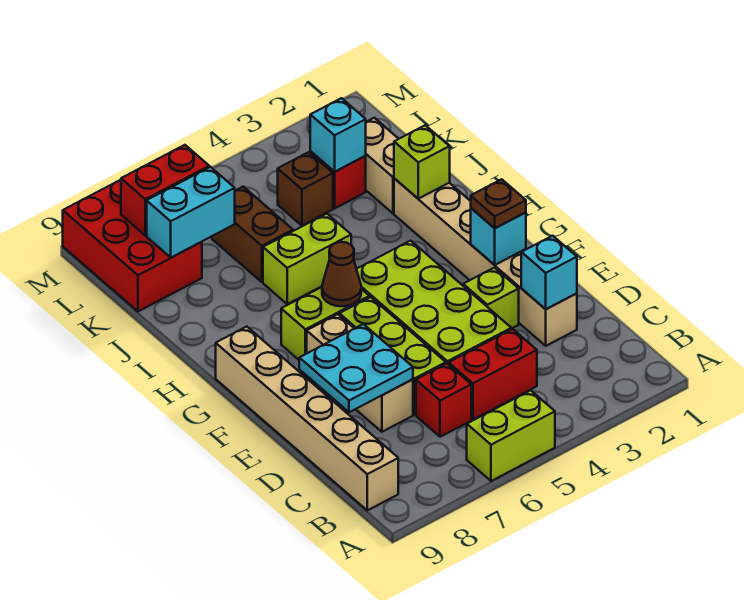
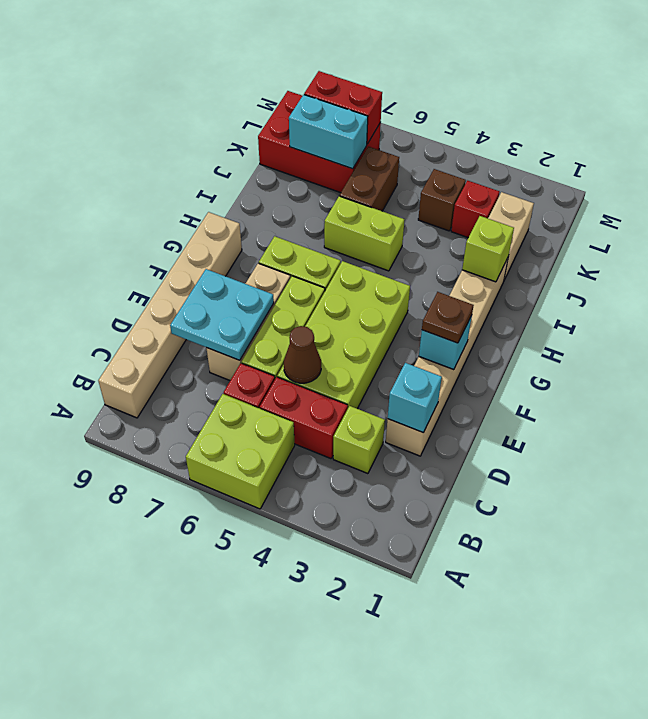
lime brick A5:A6 level 1 -> lime brick A5:B6 level 1
lime brick E3 level 1 -> lime brick C3 level 1
brown cone G6 level 2 -> brown cone D5 level 2
cyan brick K3 level 2 -> none
red brick K8:M9 level 1 -> red brick K7:L9 level 1

